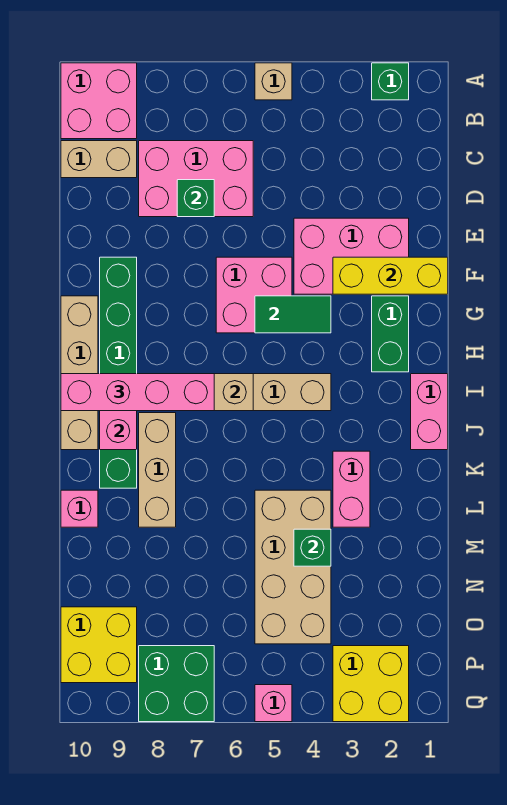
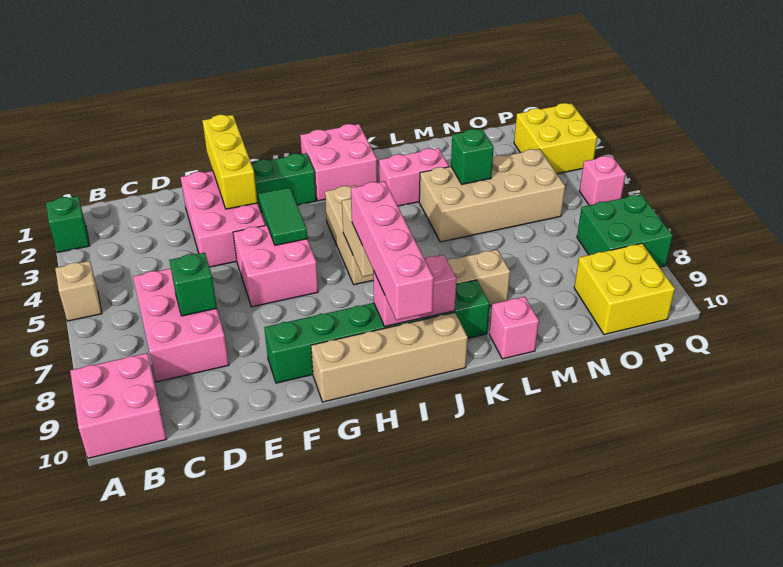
tan brick C9:C10 level 1 -> none
pink brick I1:J1 level 1 -> pink brick I1:J2 level 1

